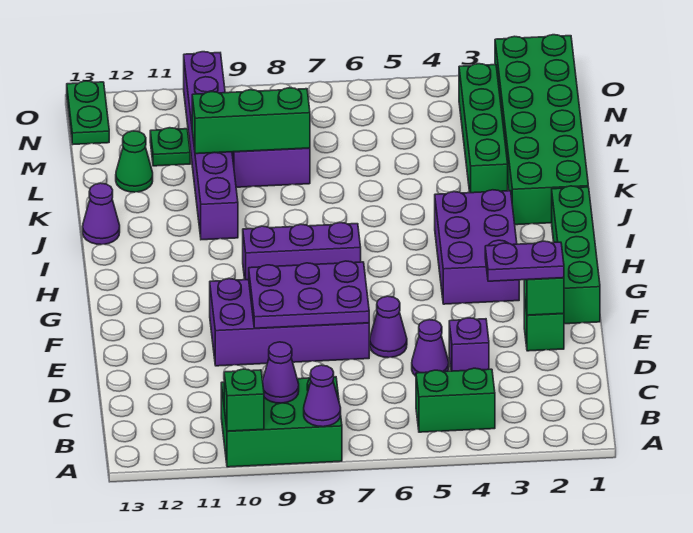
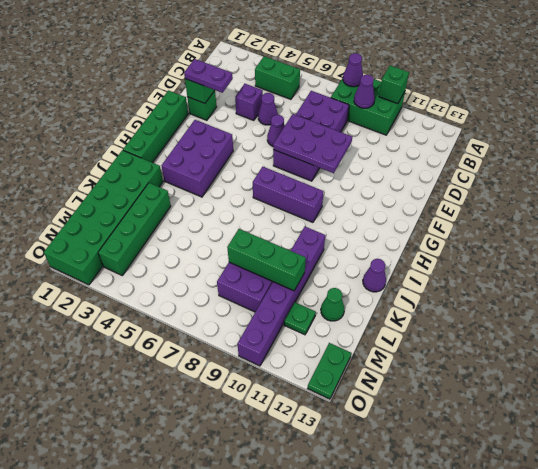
purple brick E7:F10 level 1 -> purple brick C7:F8 level 1

